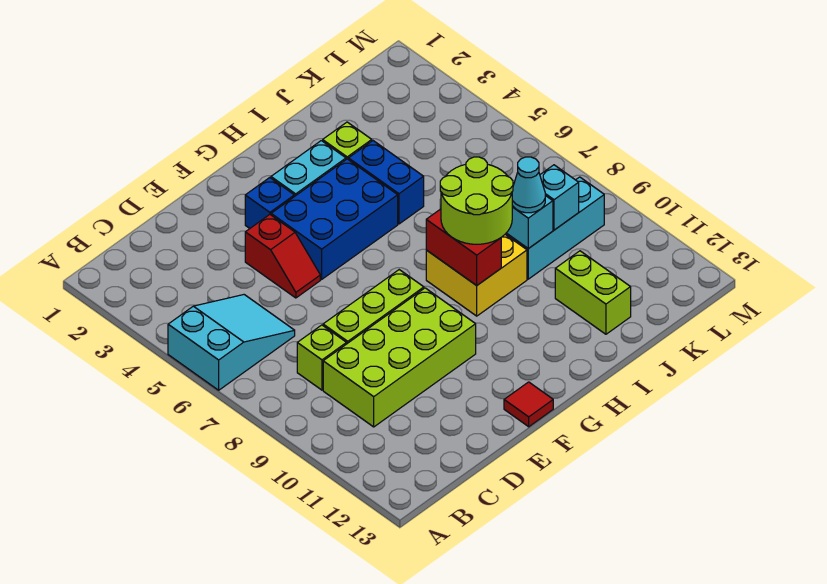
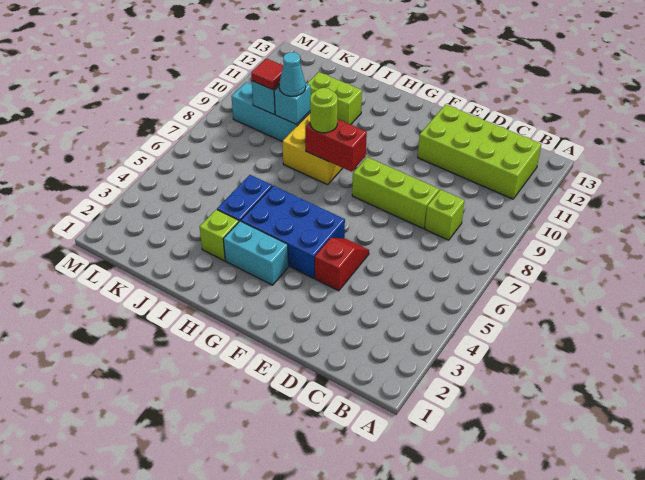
cyan slope A5:C6 level 1 top A -> none
lime brick C9:F10 level 1 -> lime brick B11:E12 level 1
blue brick F3 level 1 -> none
red tile F13 level 1 -> red tile K9 level 3
red brick H8:H9 level 2 -> red brick G8:H8 level 2
lime round brick H8:I9 level 3 -> lime round brick H8 level 3
lime brick J11:J12 level 1 -> lime brick I11:J11 level 1

